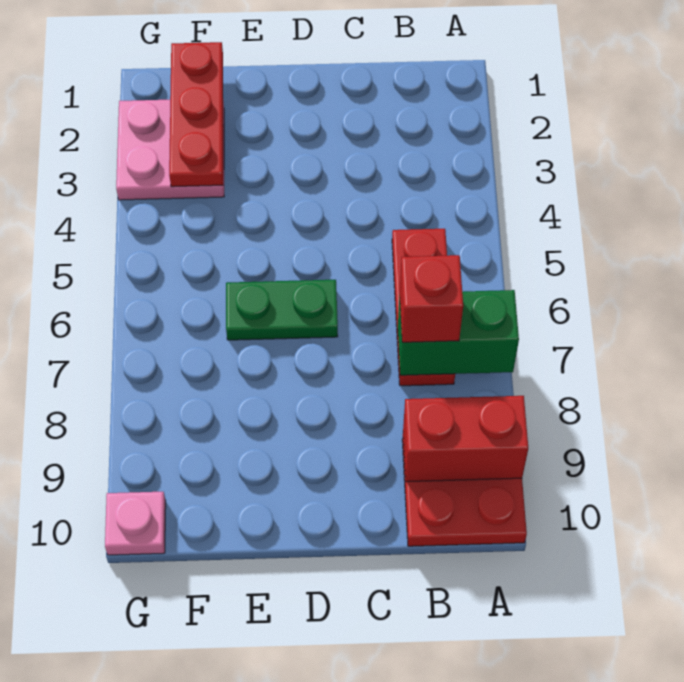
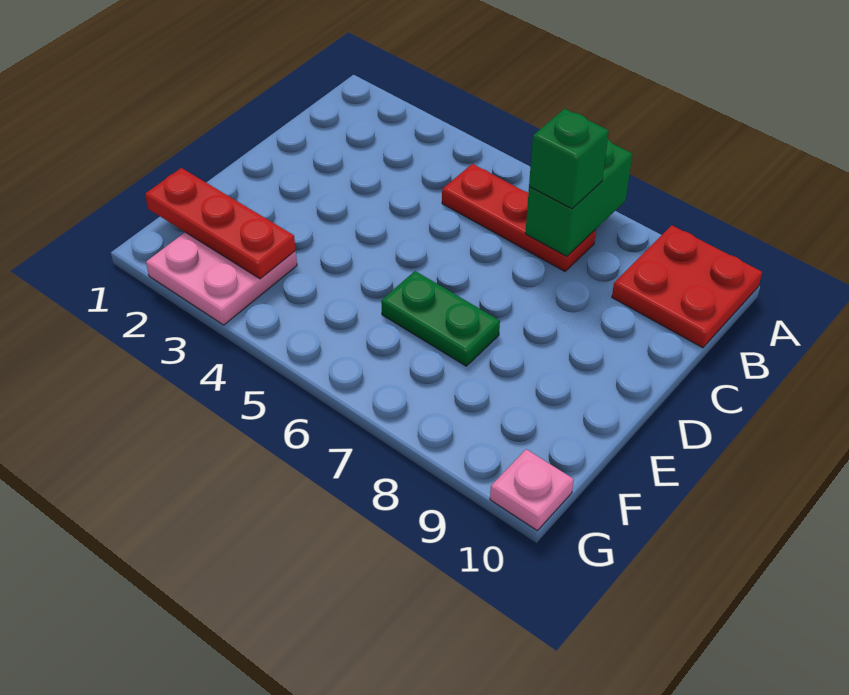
red brick A9:B9 level 2 -> none
red brick B7 level 3 -> green brick B7 level 3
green plate D6:E6 level 1 -> green plate E6:E7 level 1

